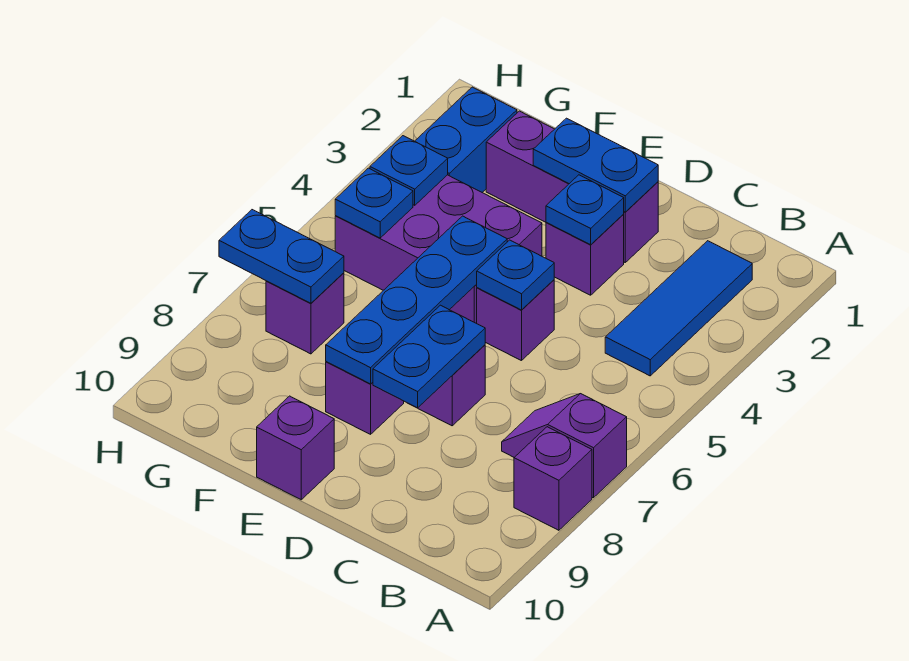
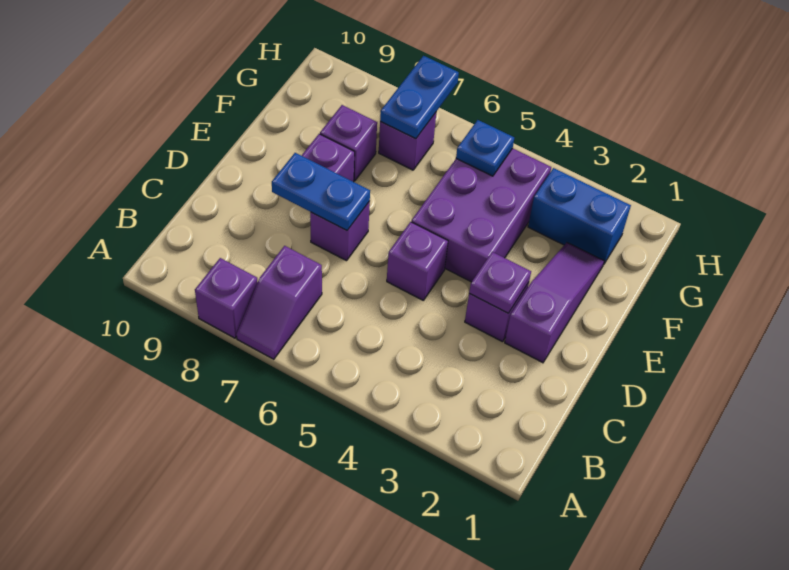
purple slope A7:B7 level 1 top A -> purple slope A7:B7 level 1 top B
blue tile B2:B4 level 1 -> none
purple brick D2:F2 level 1 -> purple slope D2:F2 level 1 top D
blue plate D2:E2 level 2 -> none
blue plate D3 level 2 -> purple plate D3 level 2
blue plate D5 level 2 -> none
blue plate E5:E8 level 2 -> none
purple brick E10 level 1 -> purple brick F8 level 1
blue plate G4 level 2 -> none

